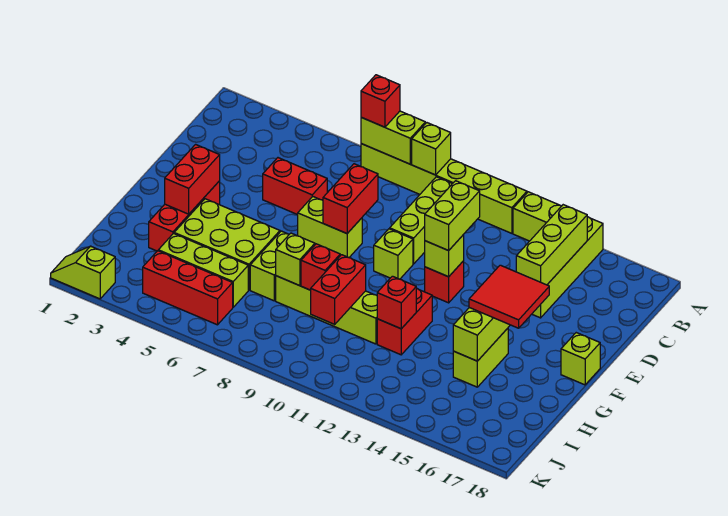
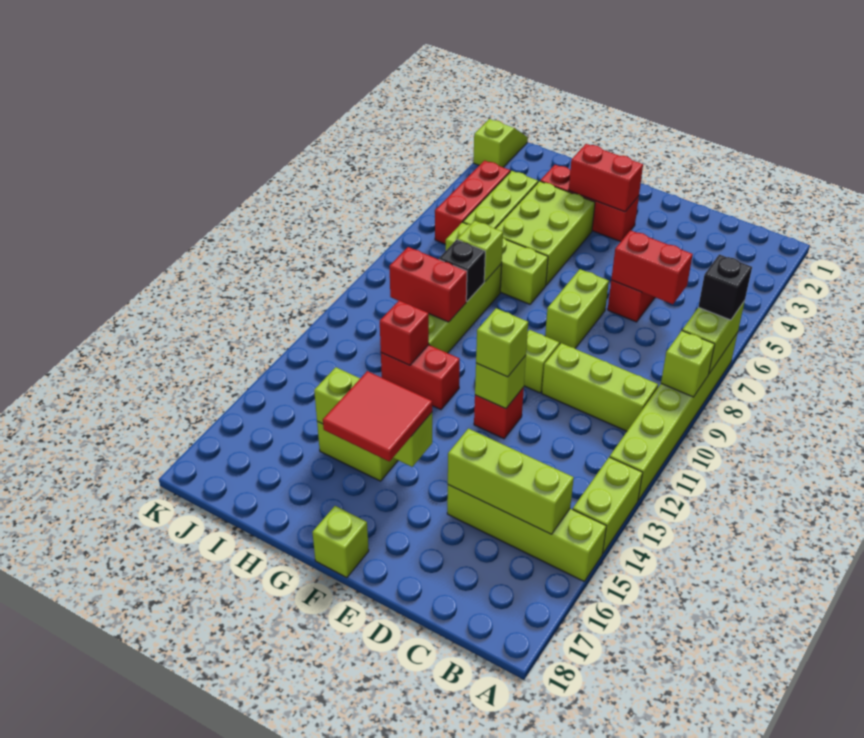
red brick A7 level 3 -> black brick A7 level 3
red brick D8:E8 level 2 -> red brick C6:D6 level 2
lime brick D12:E12 level 3 -> lime brick E12 level 3
lime brick G7:H7 level 1 -> lime brick G7:I7 level 1
red brick H9 level 2 -> black brick H9 level 2

